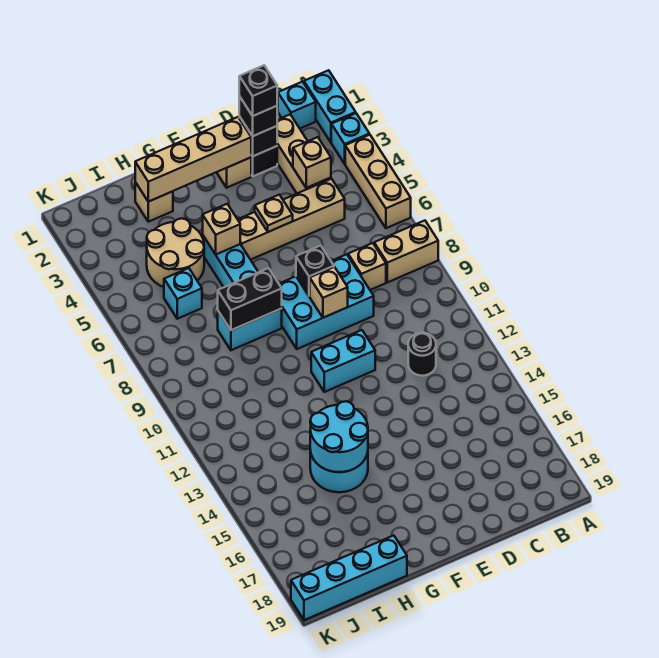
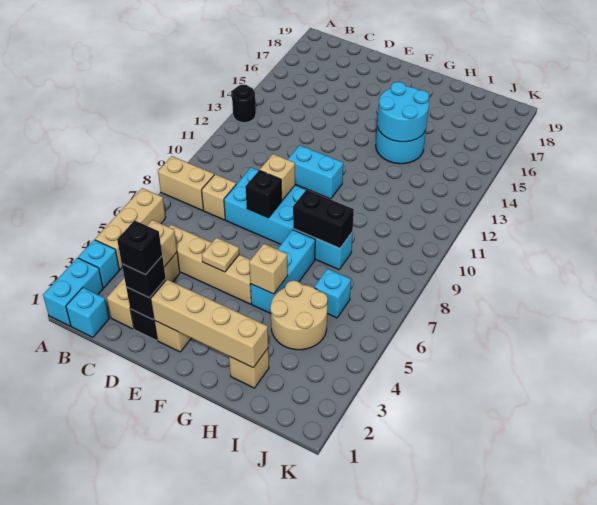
black round brick C12 level 1 -> black round brick A13 level 1
cyan brick H19:K19 level 1 -> none

